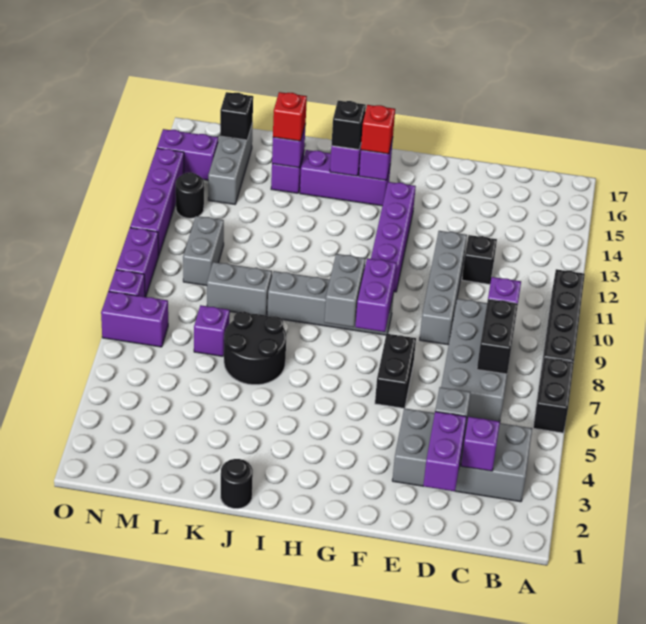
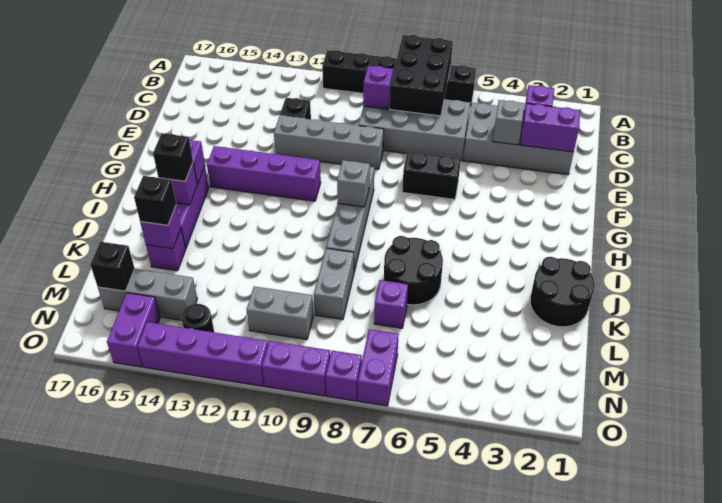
grey brick B3:E4 level 1 -> grey brick C2:D5 level 1
black brick C7:C8 level 2 -> black brick A7:C8 level 2
purple brick G8:G9 level 2 -> none
grey brick H8:H9 level 2 -> grey brick H9 level 2
red brick H15 level 3 -> none
black round brick J1 level 1 -> black round brick J1:K2 level 1
red brick K15 level 3 -> black brick K15 level 3

